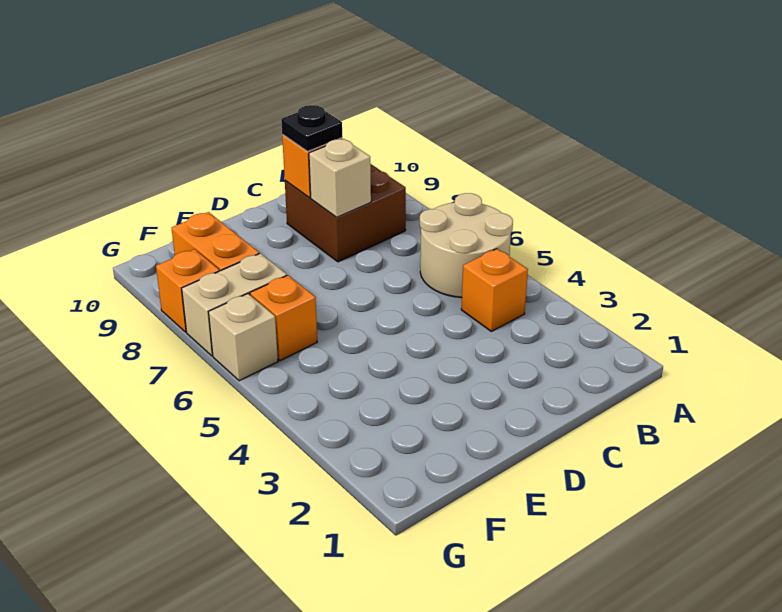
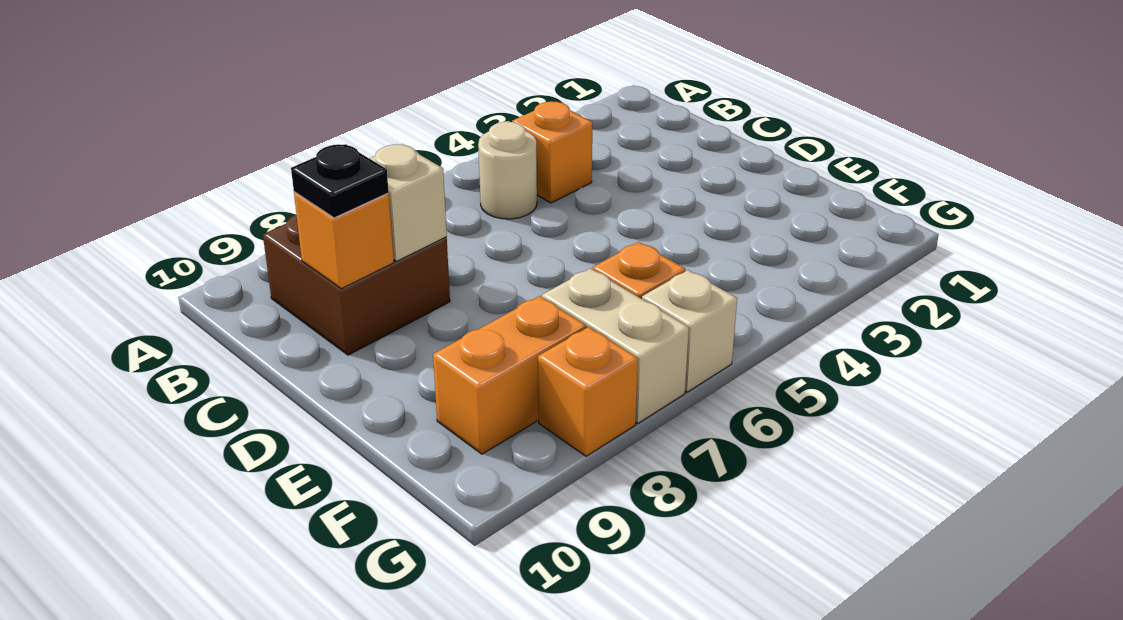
tan round brick A5:B6 level 1 -> tan round brick B5 level 1

